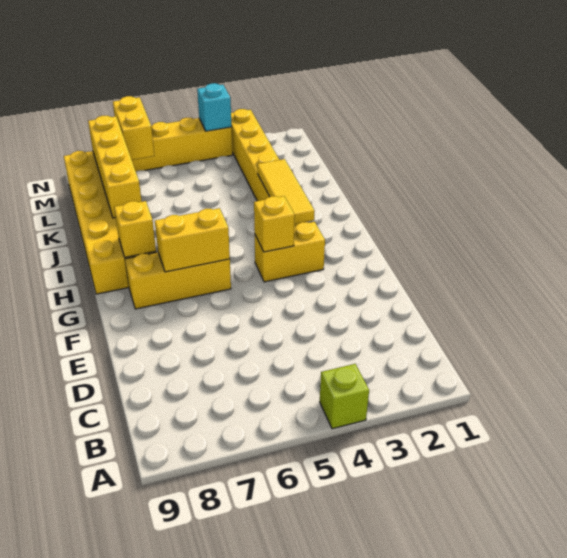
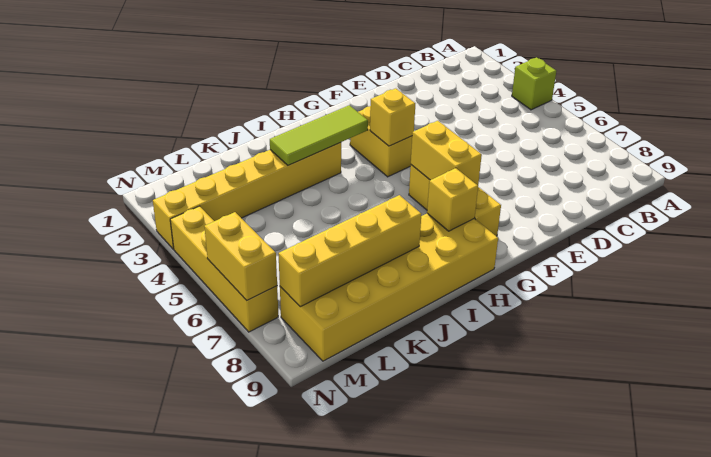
yellow tile H3:J3 level 2 -> lime tile H3:J3 level 2
yellow brick M7:N7 level 2 -> yellow brick N6:N7 level 2
cyan brick N4 level 2 -> none

